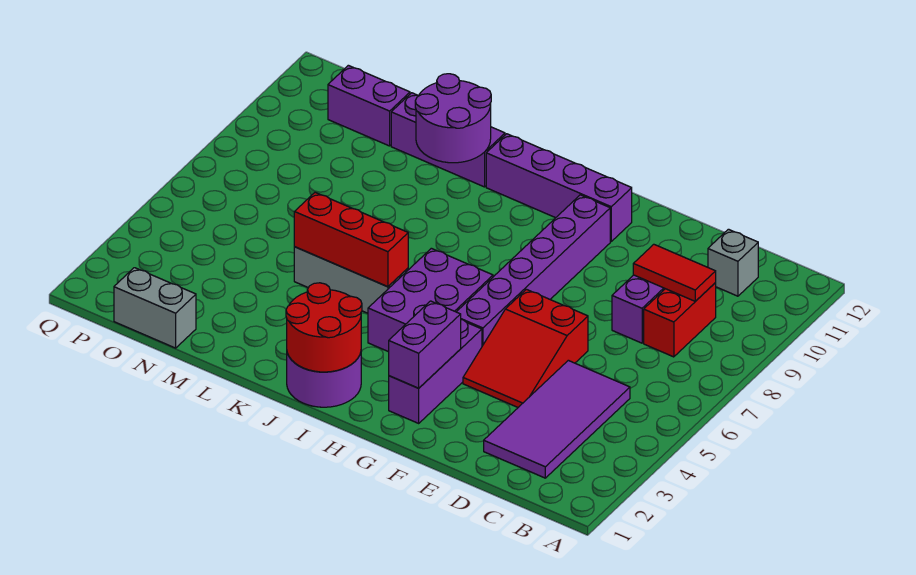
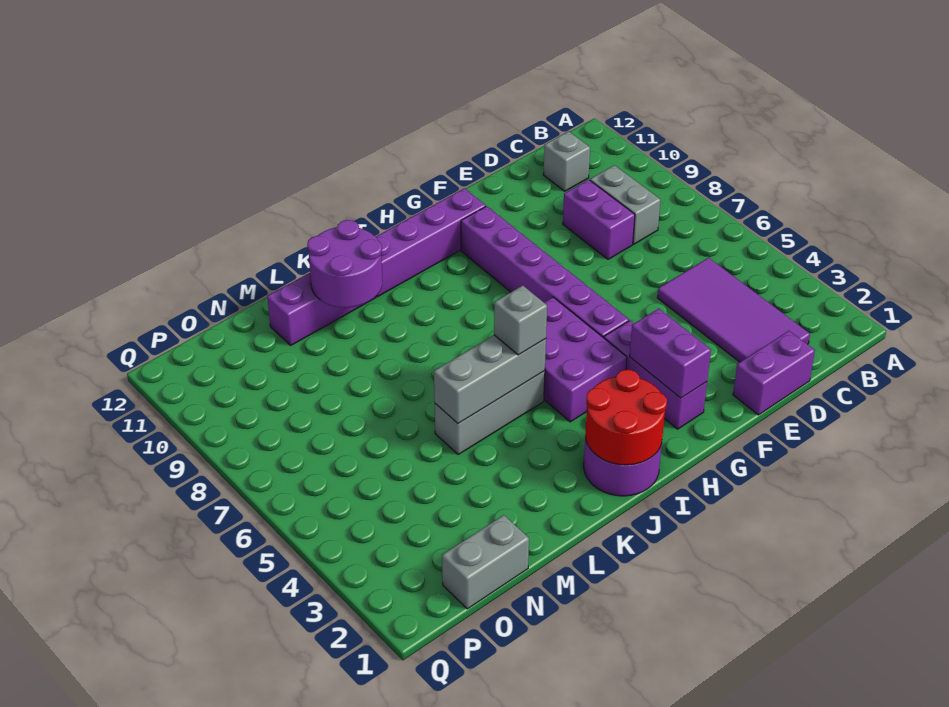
red brick C8:C9 level 1 -> grey brick C8:C9 level 1
red tile C9:D9 level 2 -> none
red slope E4:F6 level 1 top 6 -> none
red brick J5:L5 level 2 -> grey brick J5:L5 level 2
none -> grey brick J5 level 3
purple brick N11:O11 level 1 -> purple brick D1:E1 level 1

